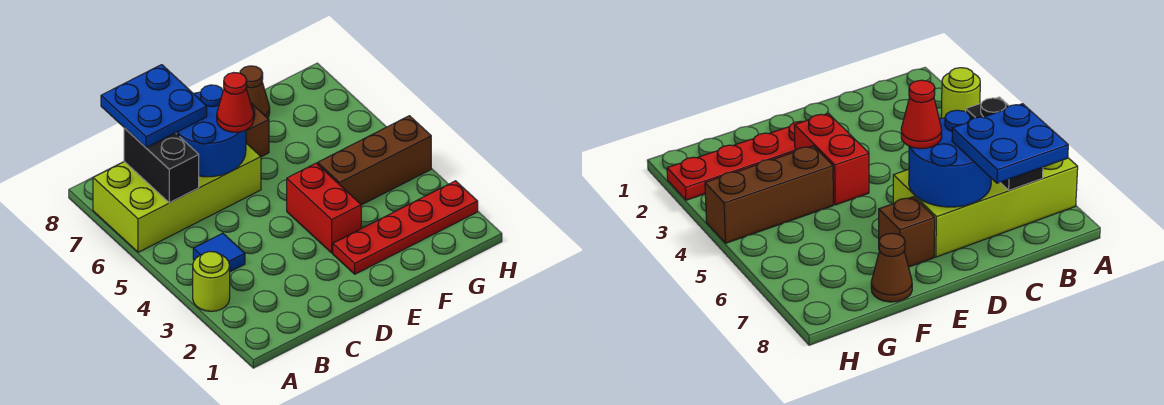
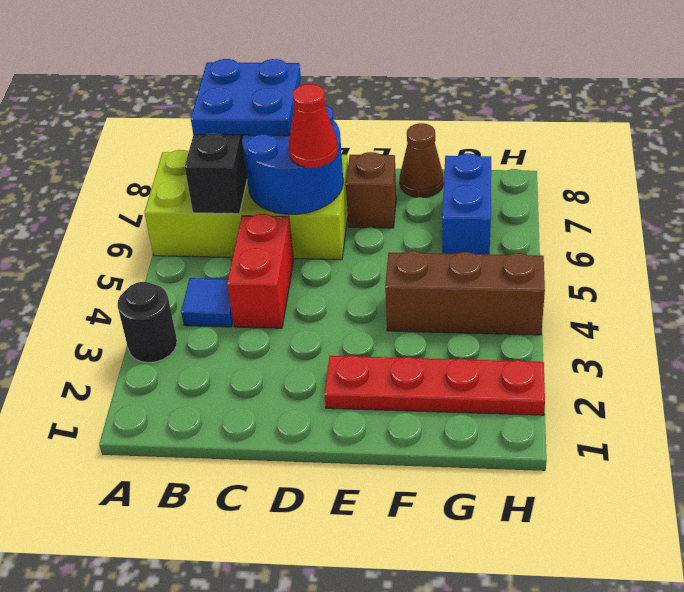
lime round brick A3 level 1 -> black round brick A3 level 1
red brick E3:E4 level 1 -> red brick C4:C5 level 1
none -> blue brick G6:G7 level 1

